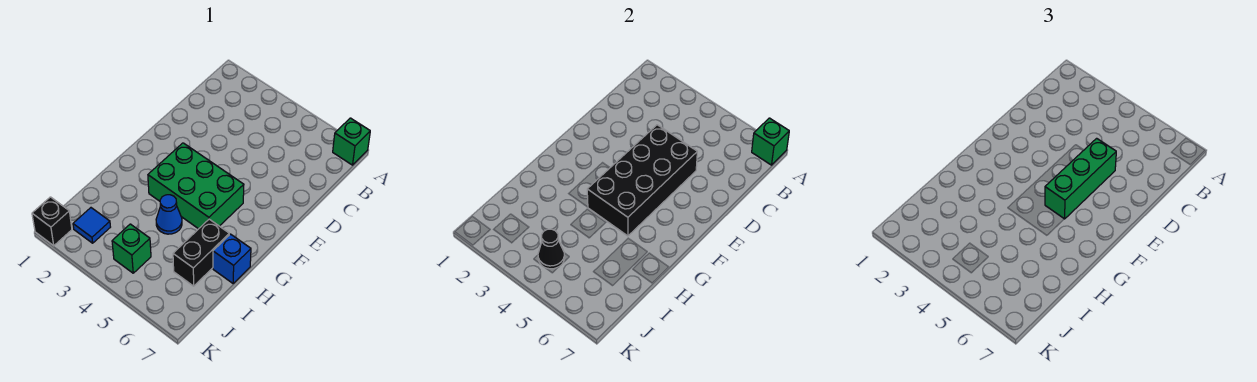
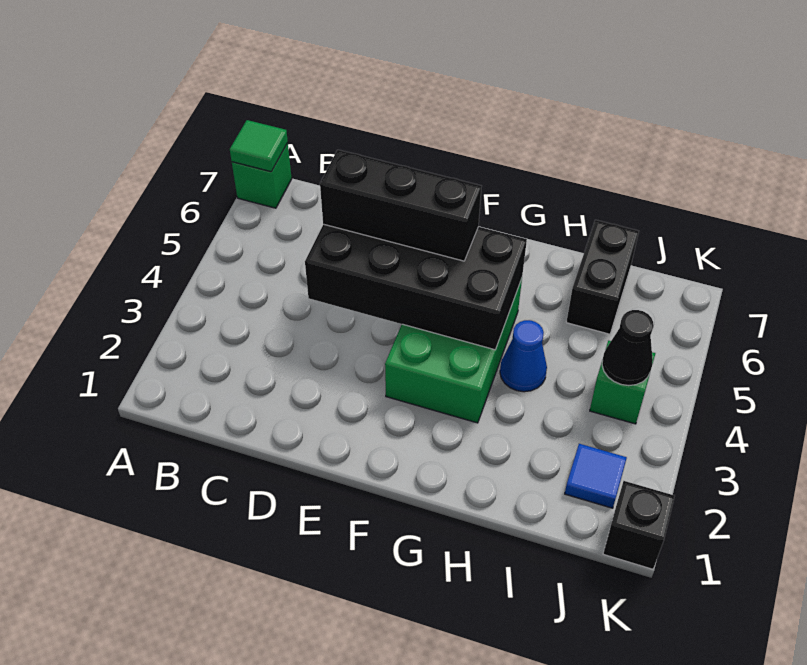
green brick A7 level 2 -> green tile A7 level 2
green brick D5:F5 level 3 -> black brick D5:F5 level 3
black brick H6:I6 level 1 -> black brick I6:I7 level 1
blue brick H7 level 1 -> none

